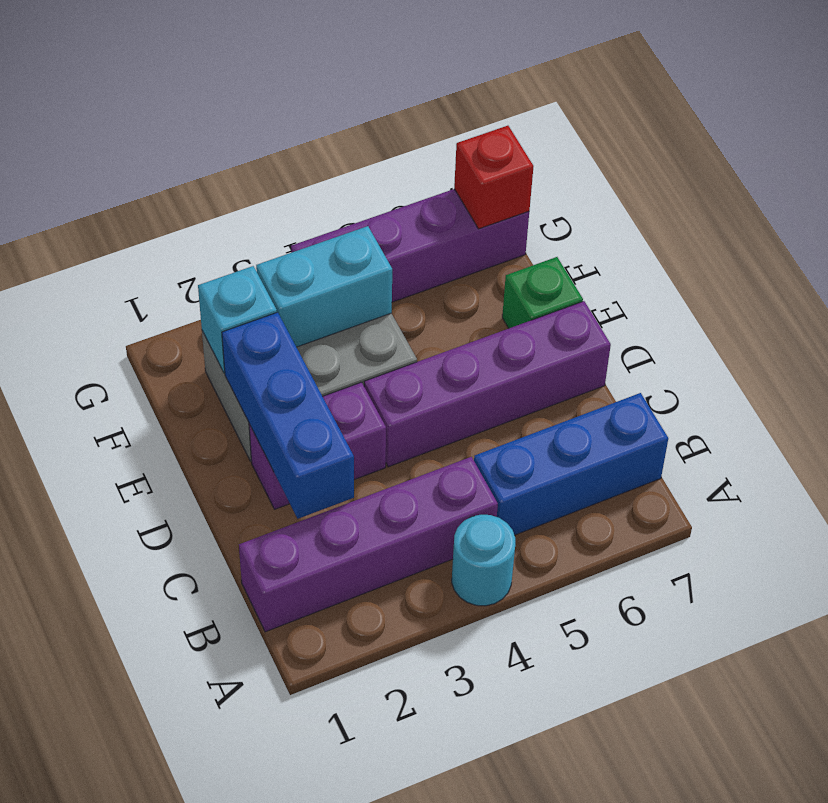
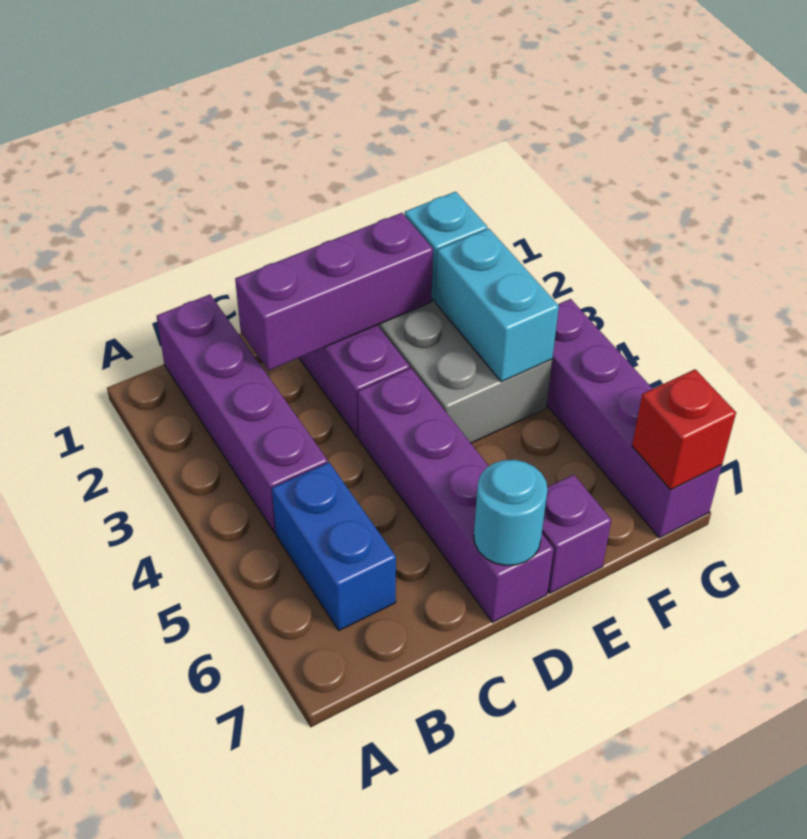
cyan round brick A4 level 1 -> cyan round brick D7 level 2
blue brick B5:B7 level 1 -> blue brick B5:B6 level 1
blue brick C2:E2 level 2 -> purple brick C2:E2 level 2
green brick E7 level 1 -> purple brick E7 level 1

